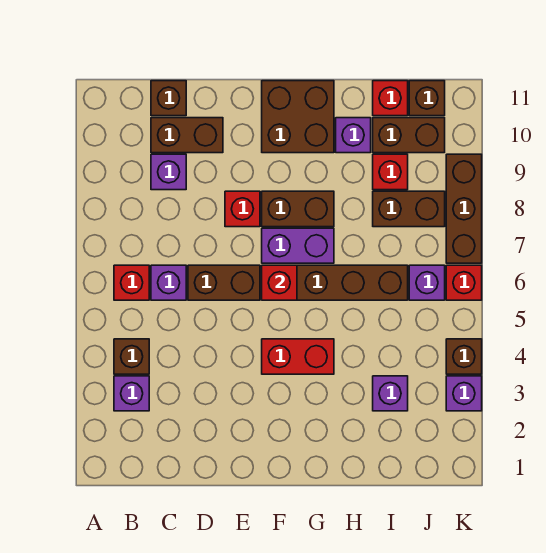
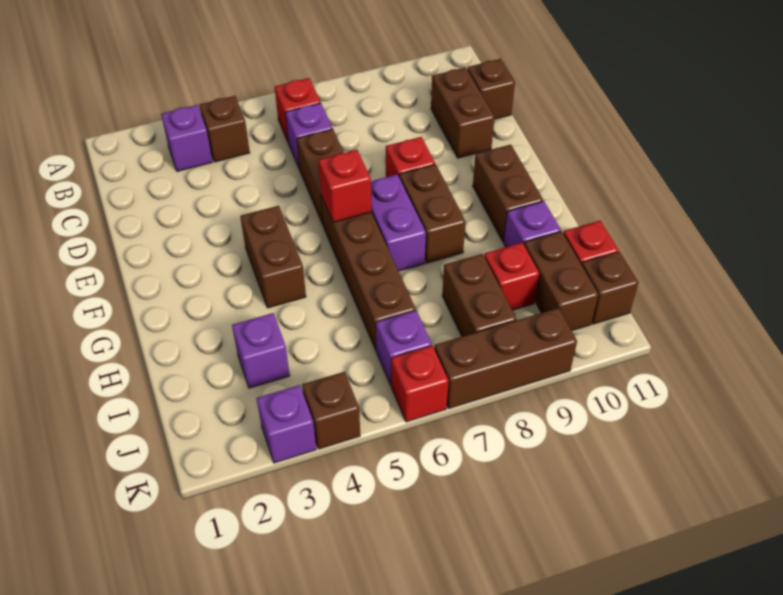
purple brick C9 level 1 -> none
red brick F4:G4 level 1 -> brown brick F4:G4 level 1
brown brick F10:G11 level 1 -> brown brick F10:G10 level 1

